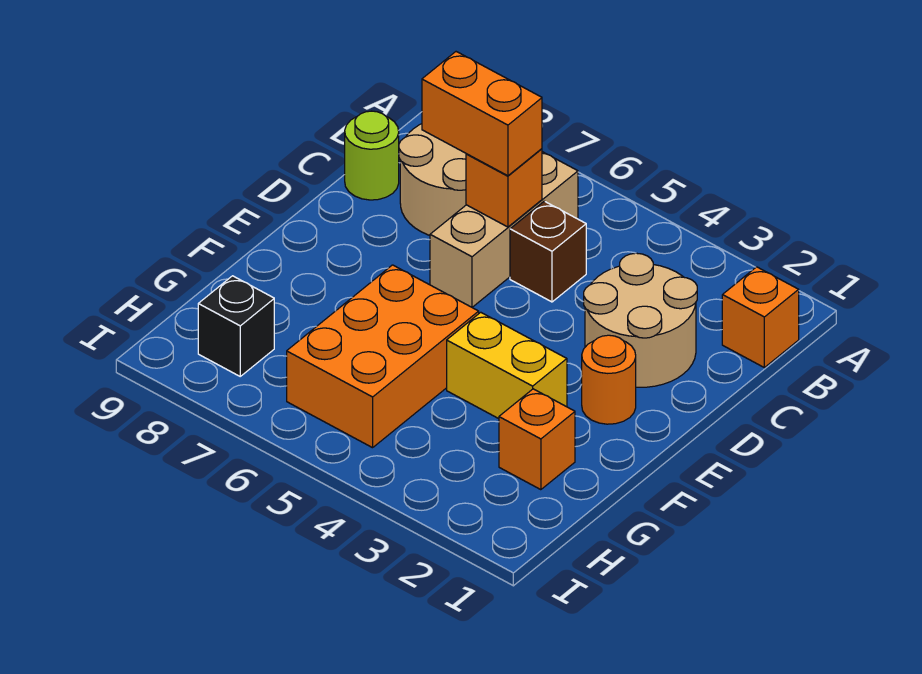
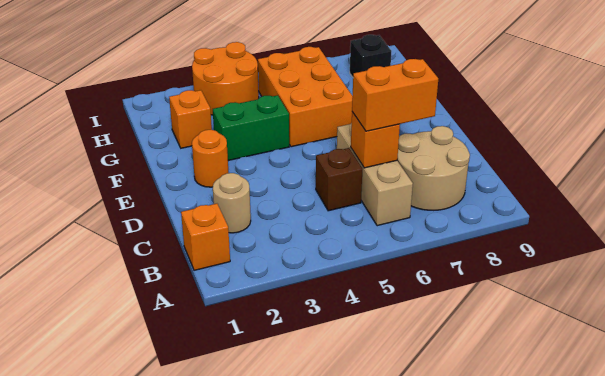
tan round brick C2:D3 level 1 -> tan round brick C2 level 1
lime round brick C9 level 1 -> none
yellow brick F3:F4 level 1 -> green brick F3:F4 level 1
none -> orange round brick H3:I4 level 1

